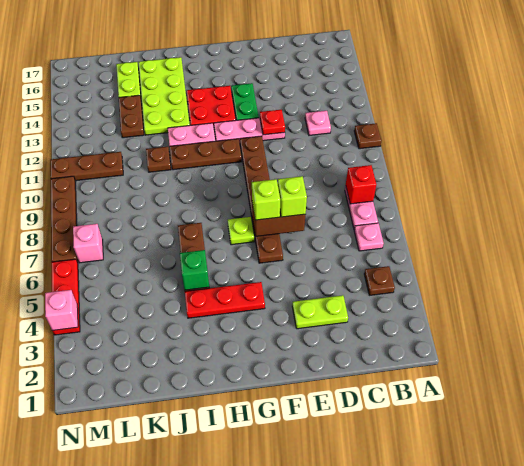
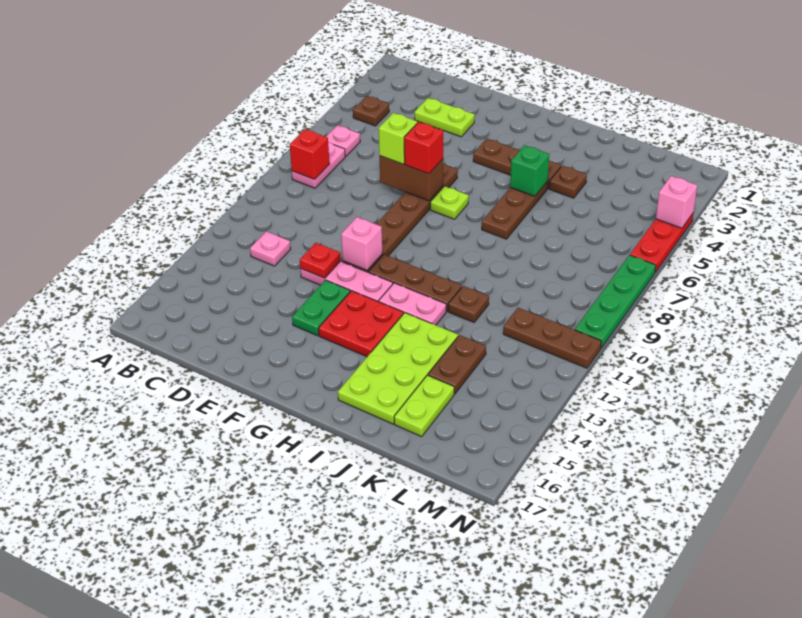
brown plate A11 level 1 -> brown plate J4 level 1
lime brick F7 level 3 -> red brick F7 level 3
red plate G4:I4 level 1 -> brown plate G4:I4 level 1
pink brick M7 level 1 -> pink brick F11 level 2
brown plate N7:N10 level 1 -> green plate N7:N10 level 1

